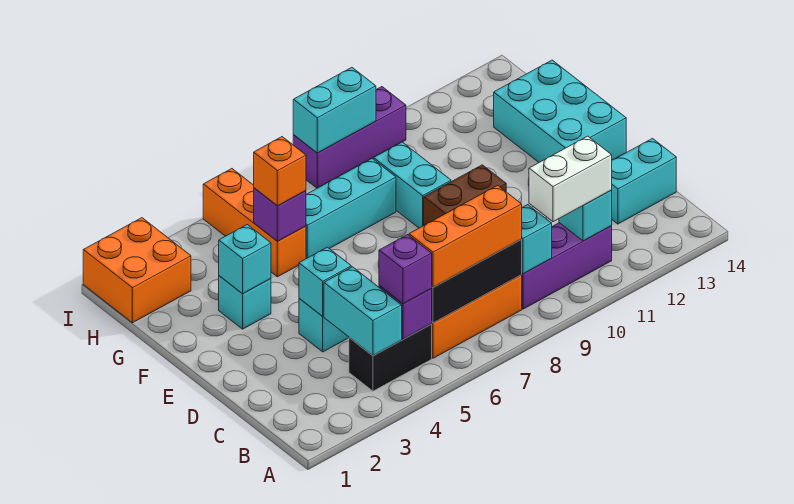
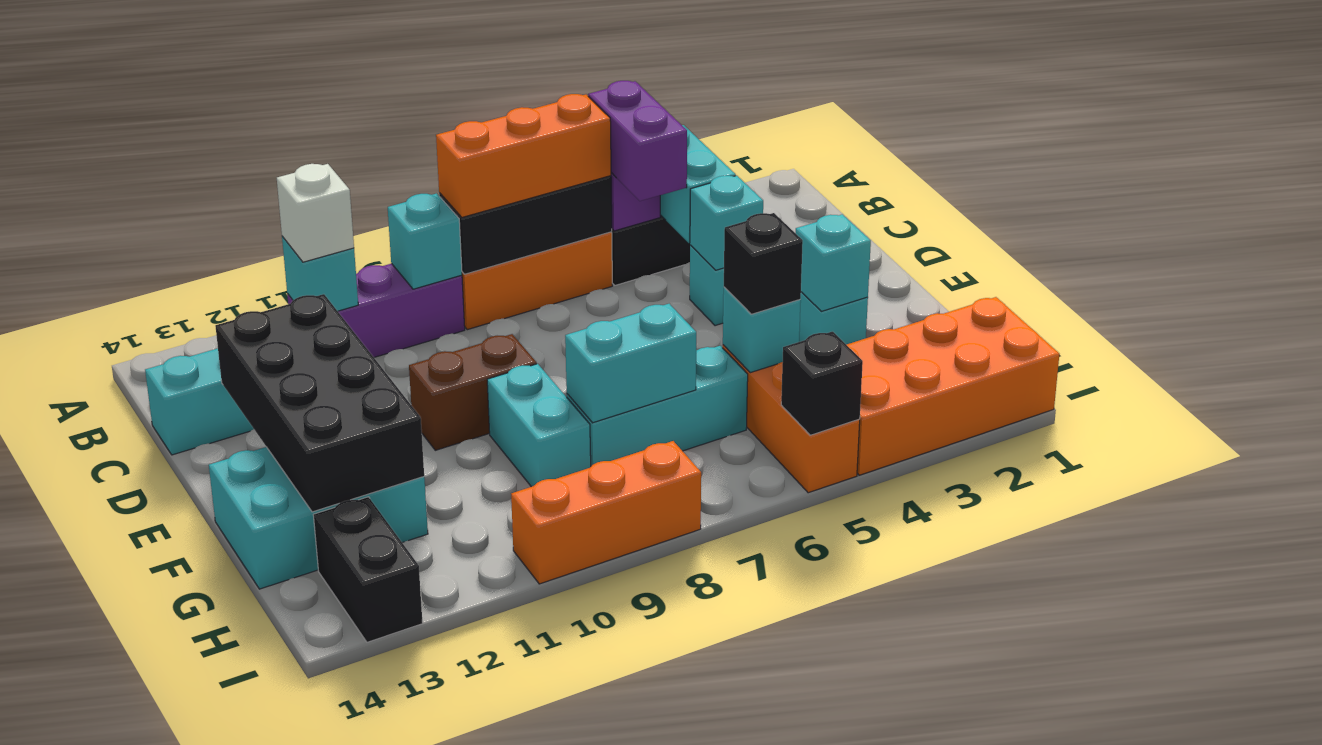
purple brick B5 level 3 -> purple brick B5:C5 level 3
white brick B10:B11 level 3 -> white brick B11 level 3
none -> black brick D12:G13 level 2
cyan brick E13:G14 level 1 -> cyan brick F12:G14 level 1
purple brick G5 level 2 -> cyan brick G5 level 2
orange brick G5 level 3 -> black brick G5 level 3
orange brick H1:I2 level 1 -> orange brick H1:I4 level 1
none -> black brick H13:I13 level 1
none -> black brick I5 level 2
purple brick I8:I10 level 1 -> orange brick I8:I10 level 1
cyan brick I8:I9 level 2 -> cyan brick G7:G8 level 2

